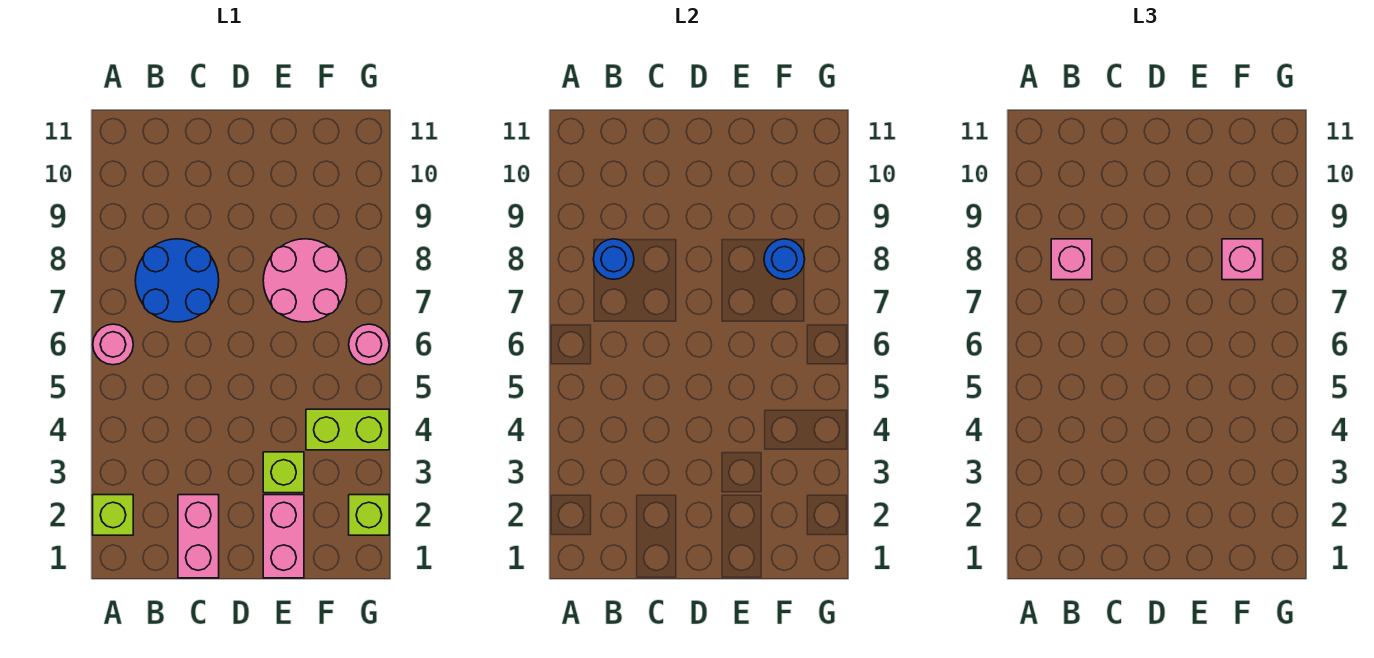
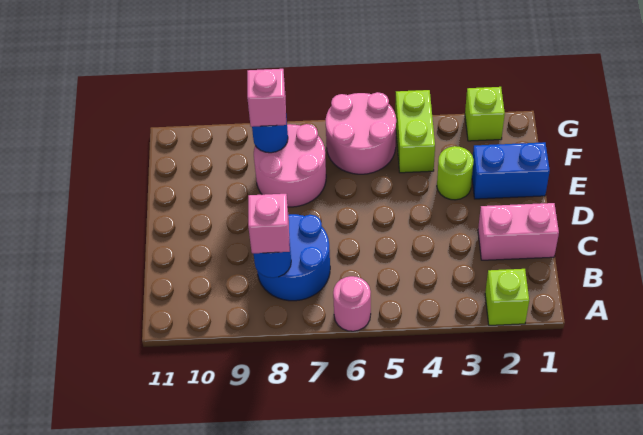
pink brick E1:E2 level 1 -> blue brick E1:E2 level 1
lime brick E3 level 1 -> lime round brick E3 level 1
pink round brick G6 level 1 -> pink round brick F5:G6 level 1

